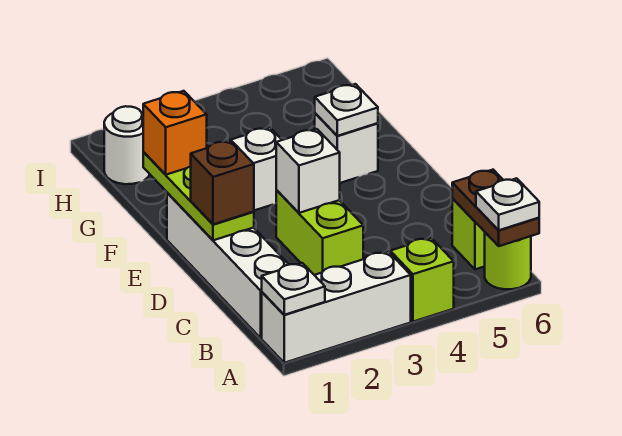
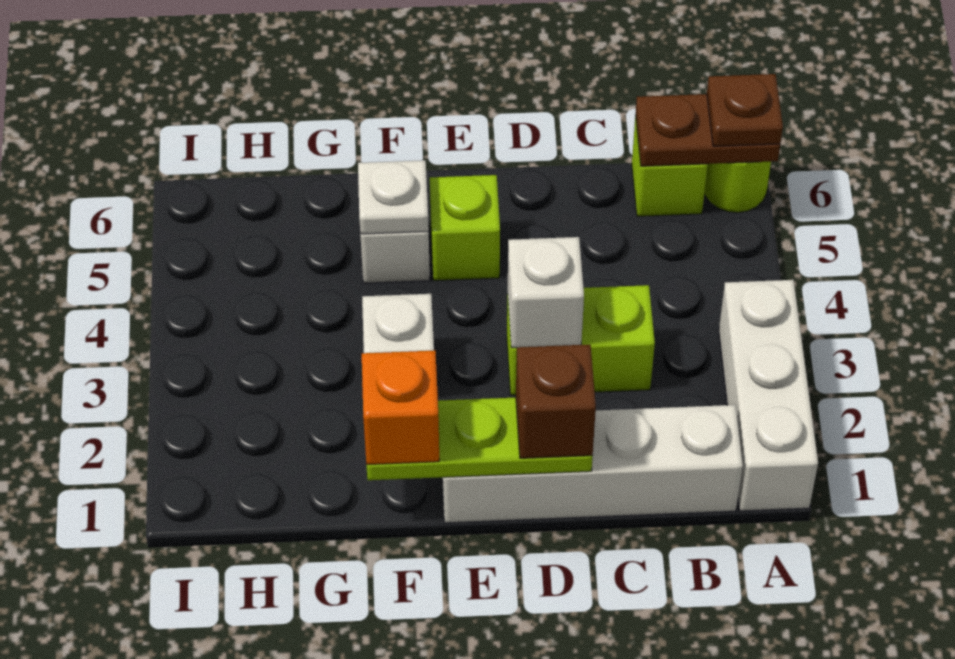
white plate A1 level 2 -> none
lime brick A4 level 1 -> lime brick E5 level 1
white plate A6 level 3 -> brown plate A6 level 3
white round brick H1 level 1 -> none

